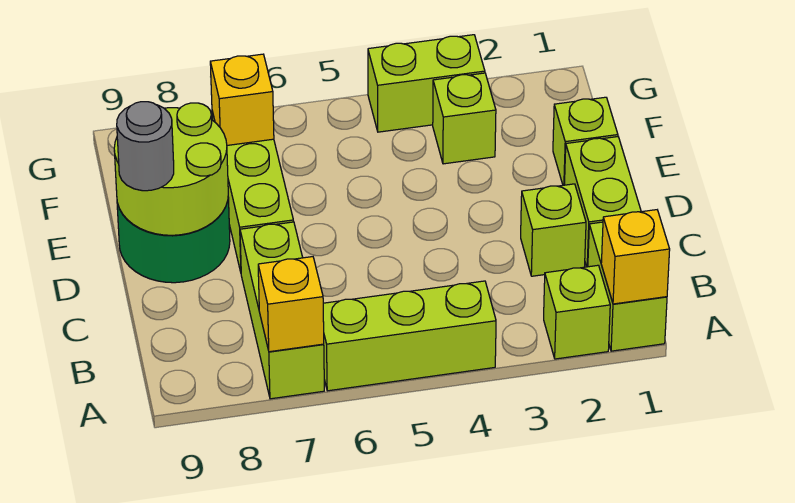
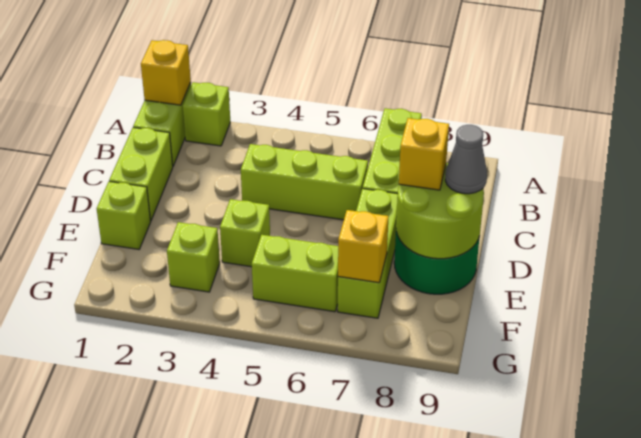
lime brick A4:A6 level 1 -> lime brick C4:C6 level 1
yellow brick A7 level 2 -> yellow brick D8 level 3
lime brick C2 level 1 -> lime brick E4 level 1
grey round brick D9 level 3 -> grey cone D9 level 3
lime brick G3:G4 level 1 -> lime brick F5:F6 level 1

